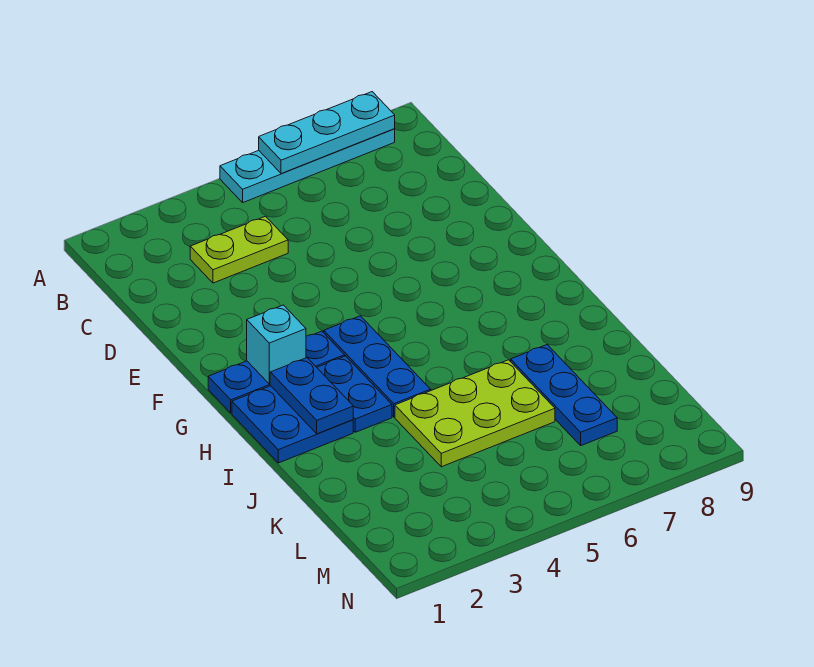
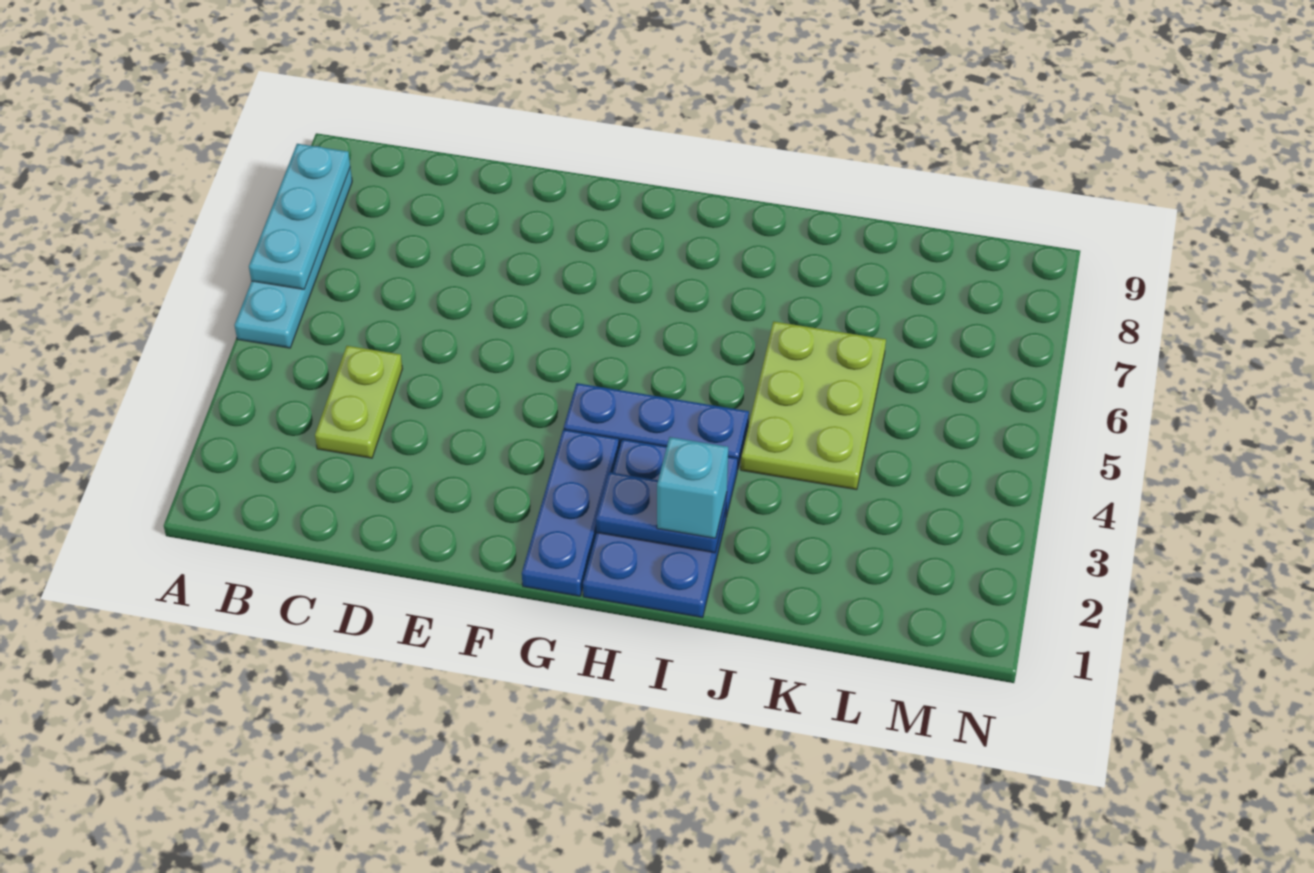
cyan brick G2 level 2 -> cyan brick I2 level 3
blue plate J7:L7 level 1 -> none

